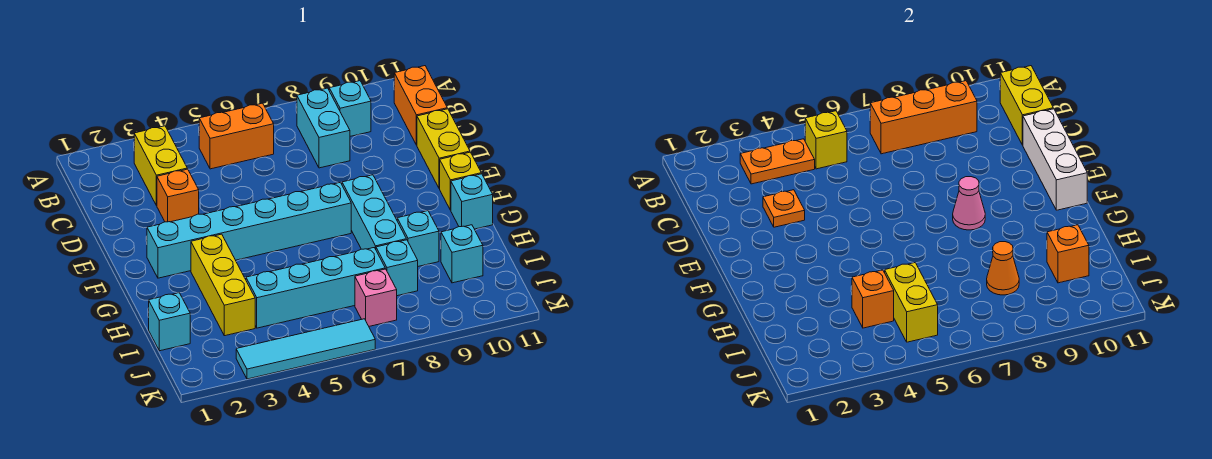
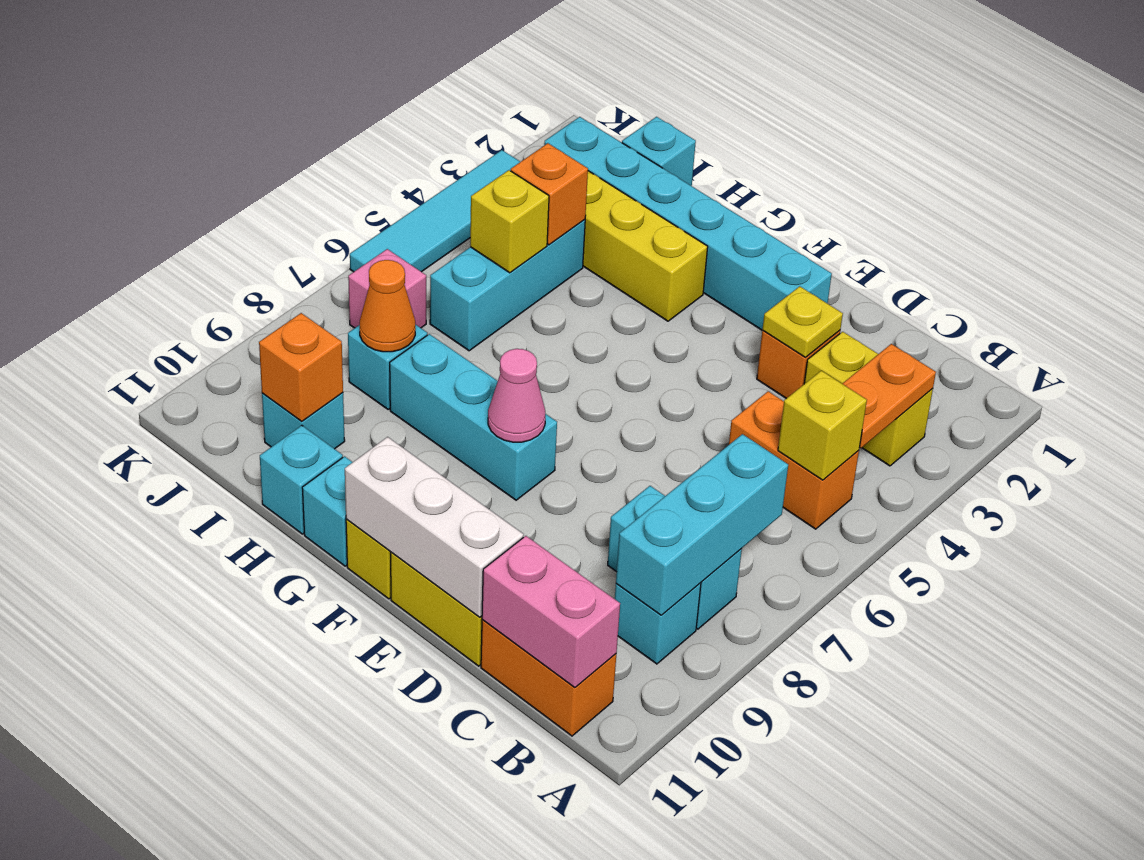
orange brick B5:B6 level 1 -> orange brick B5:C5 level 1
orange brick B7:B9 level 2 -> cyan brick B7:B9 level 2
yellow brick B11:C11 level 2 -> pink brick B11:C11 level 2
orange plate D3 level 2 -> yellow plate D3 level 2
cyan brick F2:F7 level 1 -> cyan brick E2:J2 level 1
cyan brick H9 level 1 -> cyan brick H11 level 1
cyan brick I4:I7 level 1 -> cyan brick I4:I6 level 1
yellow brick I5:J5 level 2 -> yellow brick I5 level 2

